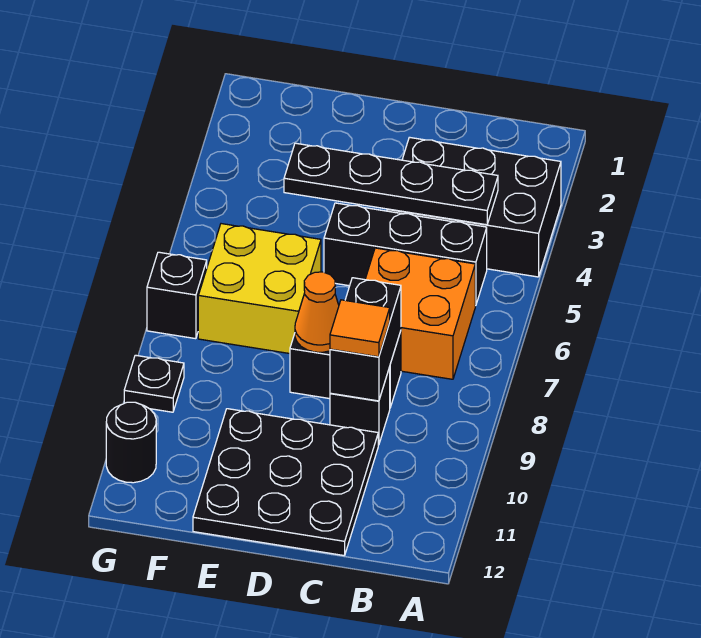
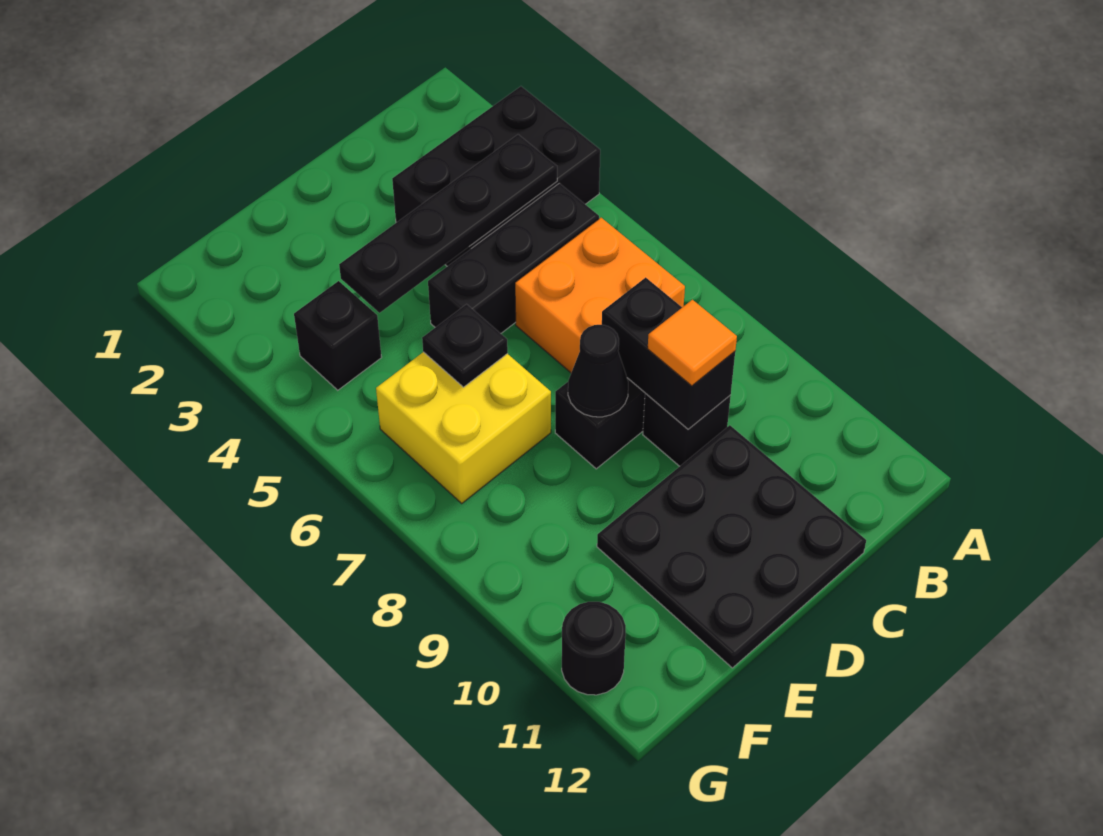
orange cone D8 level 2 -> black cone D8 level 2
black brick G7 level 1 -> black brick F4 level 1
black plate G9 level 1 -> black plate E6 level 2

